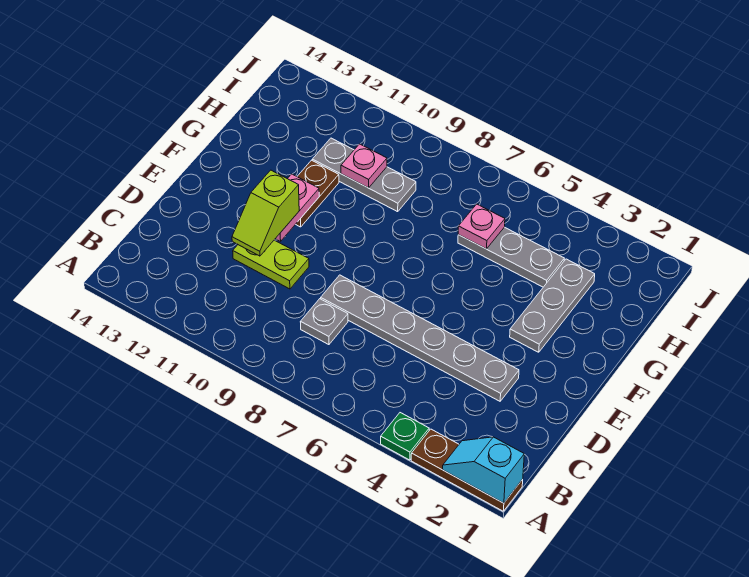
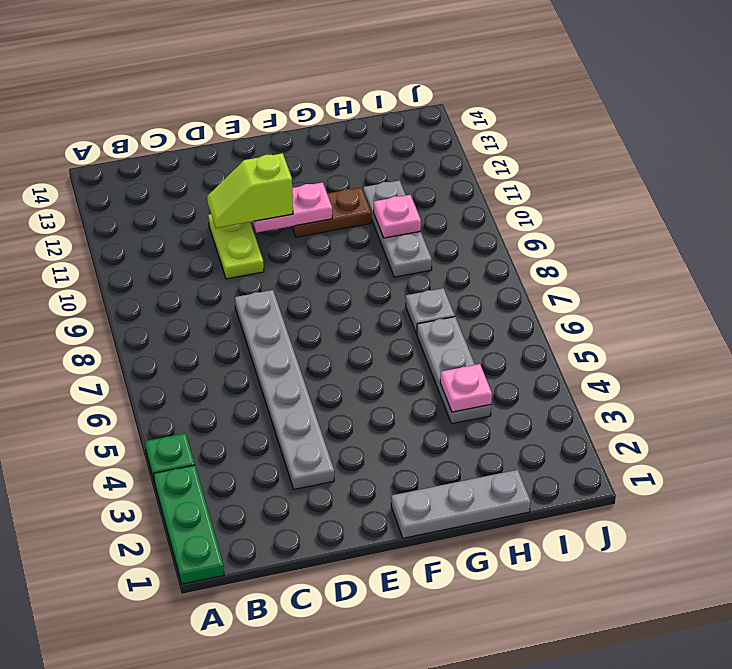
brown plate A1:A3 level 1 -> green plate A1:A3 level 1
cyan slope A1:A2 level 2 top 1 -> none
grey plate C8 level 1 -> grey plate H7 level 1
grey plate F3:H3 level 1 -> grey plate F1:H1 level 1
pink plate H6 level 2 -> pink plate H4 level 2

